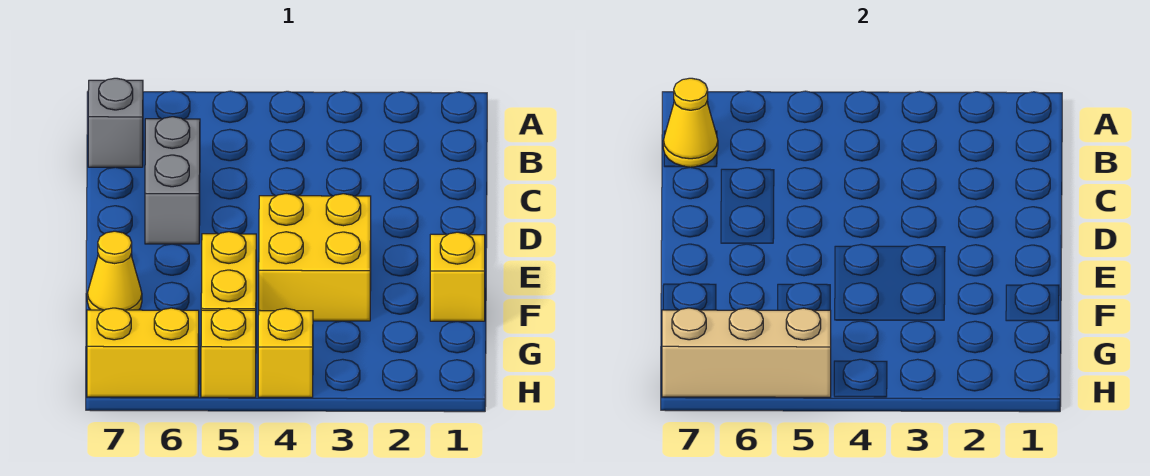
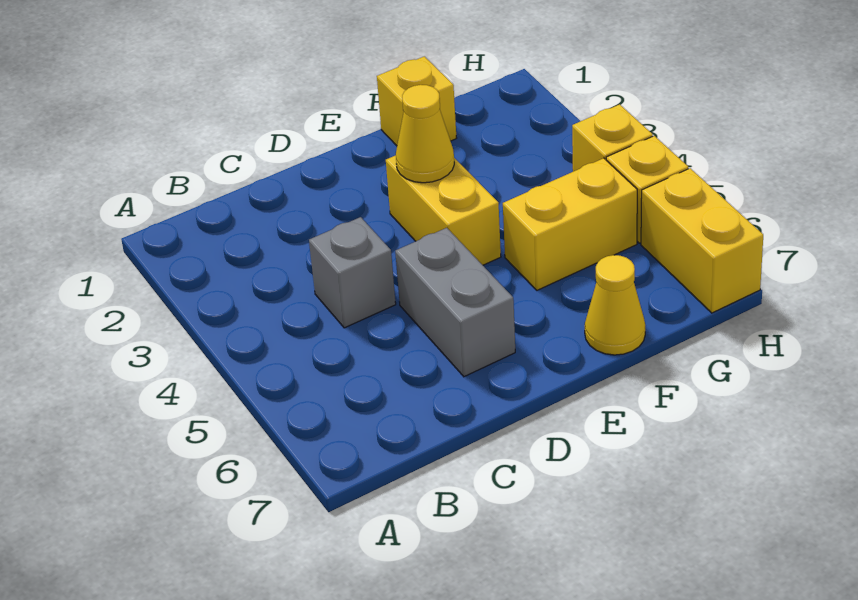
grey brick B7 level 1 -> grey brick C4 level 1
yellow cone B7 level 2 -> yellow cone E3 level 2
grey brick C6:D6 level 1 -> grey brick D5:D6 level 1
yellow brick E3:F4 level 1 -> yellow brick E3:E4 level 1
tan brick H5:H7 level 2 -> none

